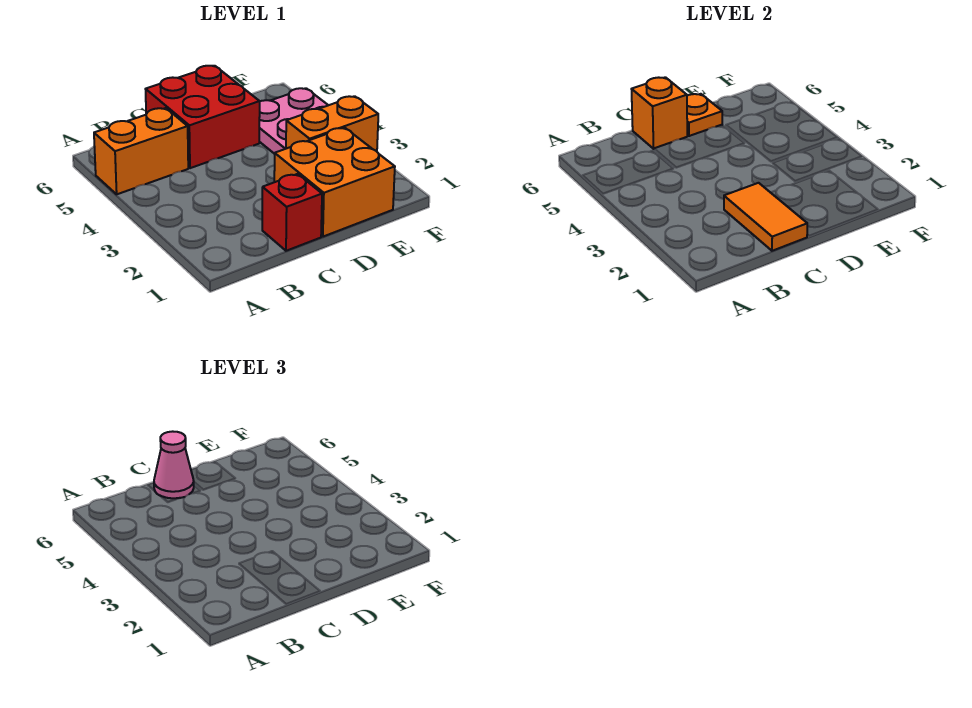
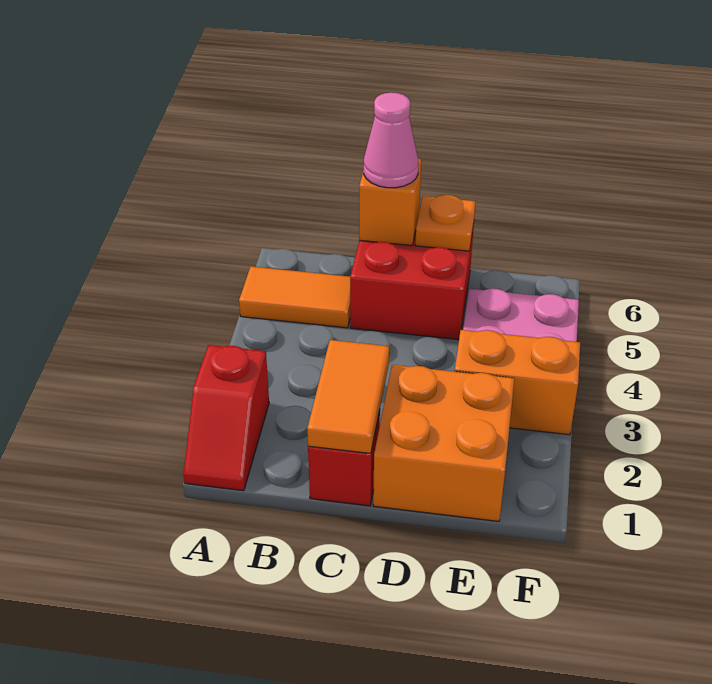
none -> red slope A1:A2 level 1 top 2
orange brick A5:B5 level 1 -> orange tile A5:B5 level 1

